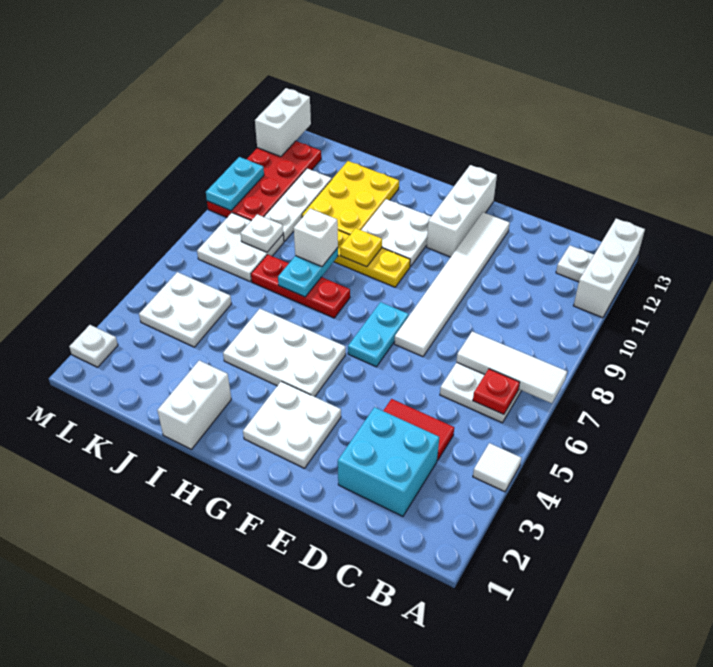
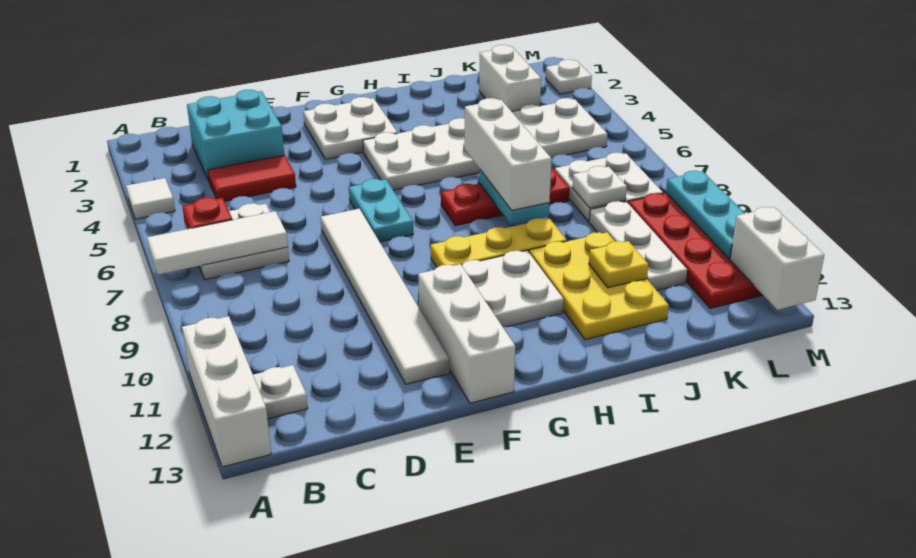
yellow plate H9 level 2 -> yellow plate J11 level 2
white brick I1:I2 level 1 -> white brick K2:K3 level 1
white brick I8 level 3 -> white brick I6:I8 level 3
cyan plate M9:M10 level 2 -> cyan plate M9:M11 level 2

